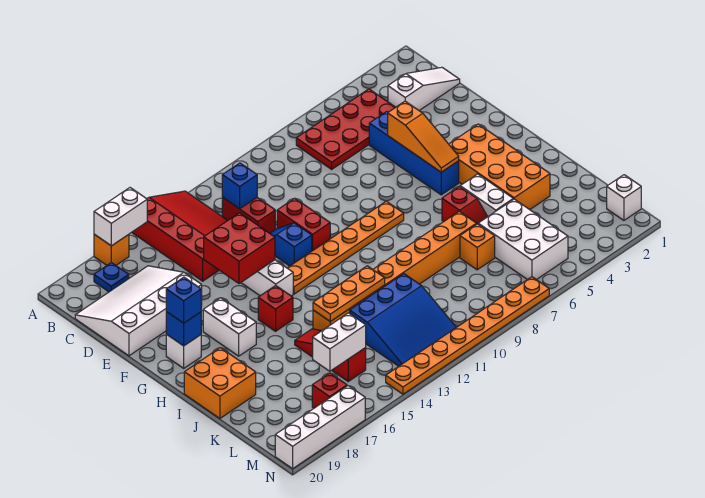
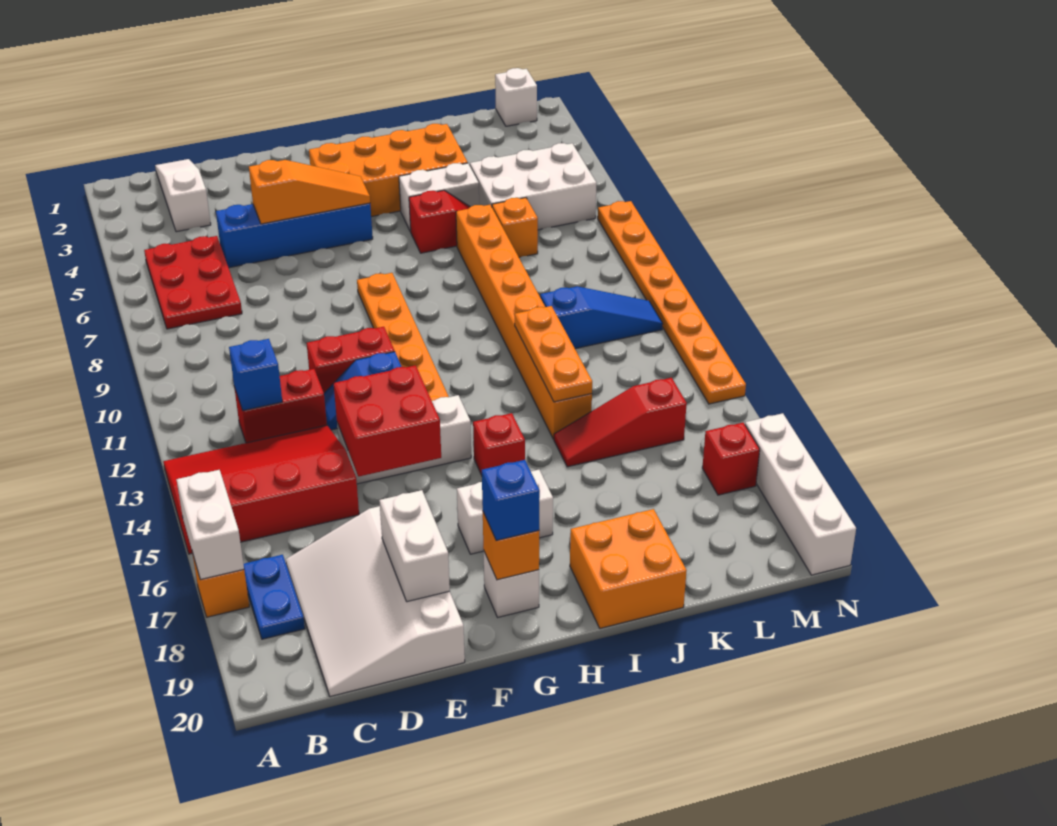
red plate B4:C7 level 1 -> red plate B5:C7 level 1
blue plate B18 level 1 -> blue plate B17:B18 level 1
blue brick G19 level 2 -> orange brick G19 level 2
blue slope K11:M13 level 1 top K -> blue slope K11:M11 level 1 top K
white brick L15:L16 level 2 -> white brick E18:E19 level 2

